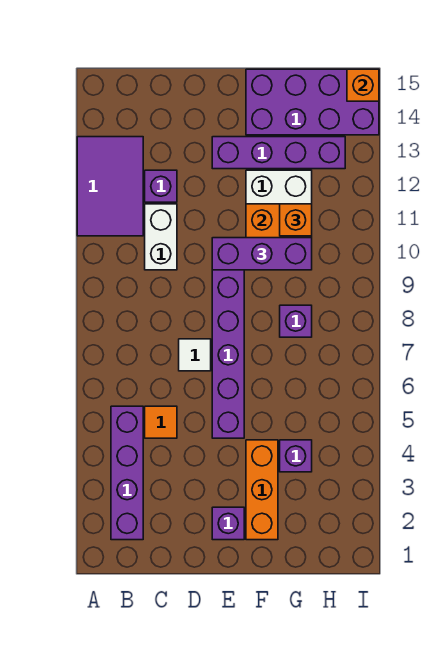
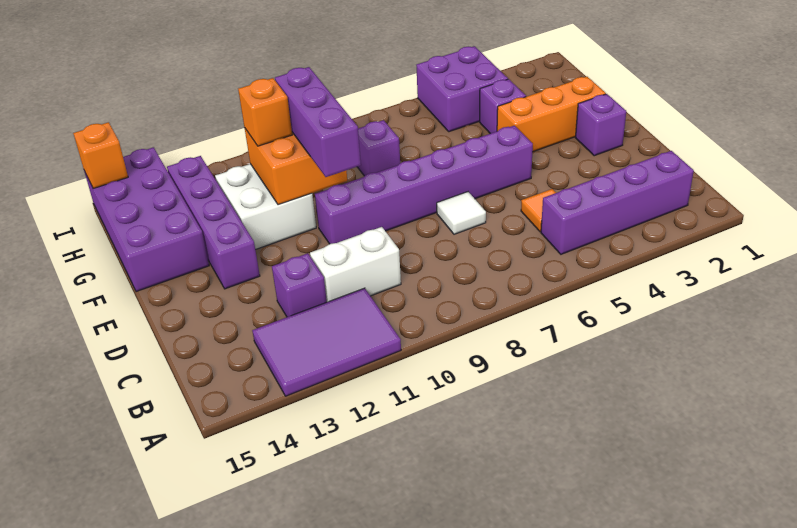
none -> purple brick H4:I5 level 1

